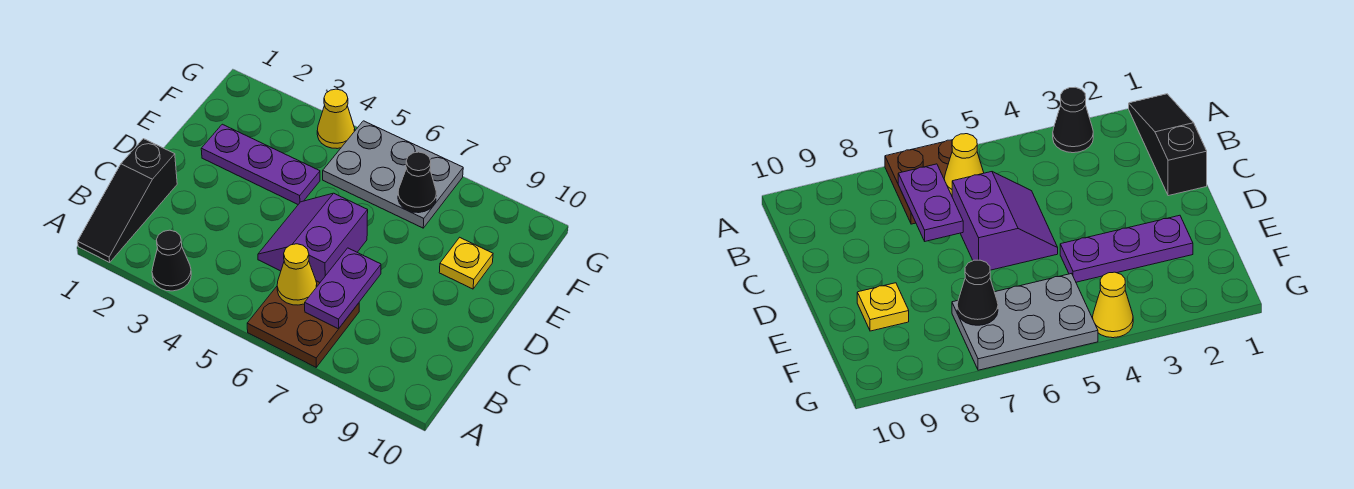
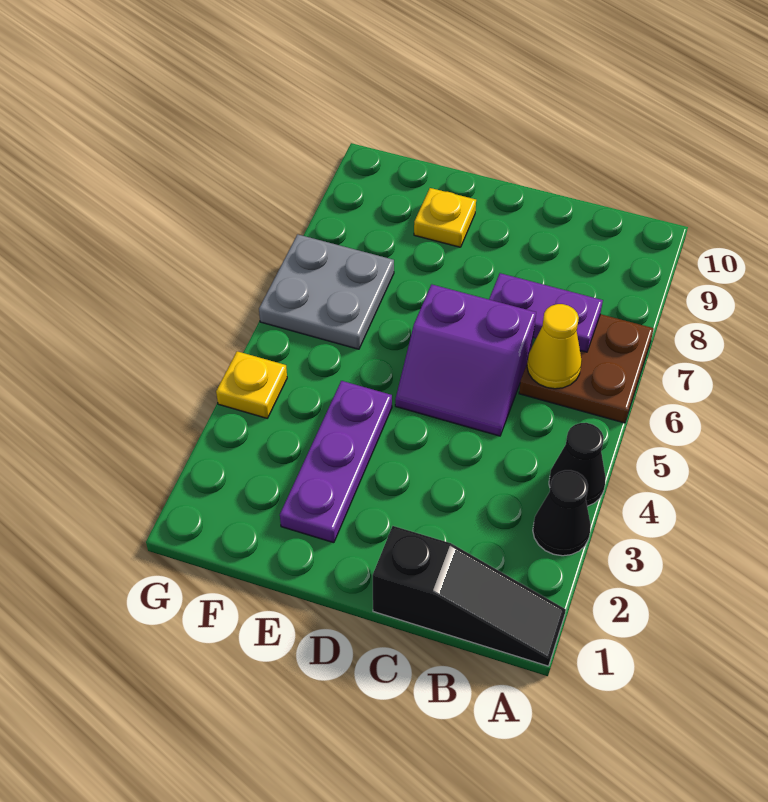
grey plate F5:G7 level 1 -> grey plate F6:G7 level 1
black cone F7 level 2 -> black cone A4 level 1
yellow cone G4 level 1 -> yellow plate G4 level 1

